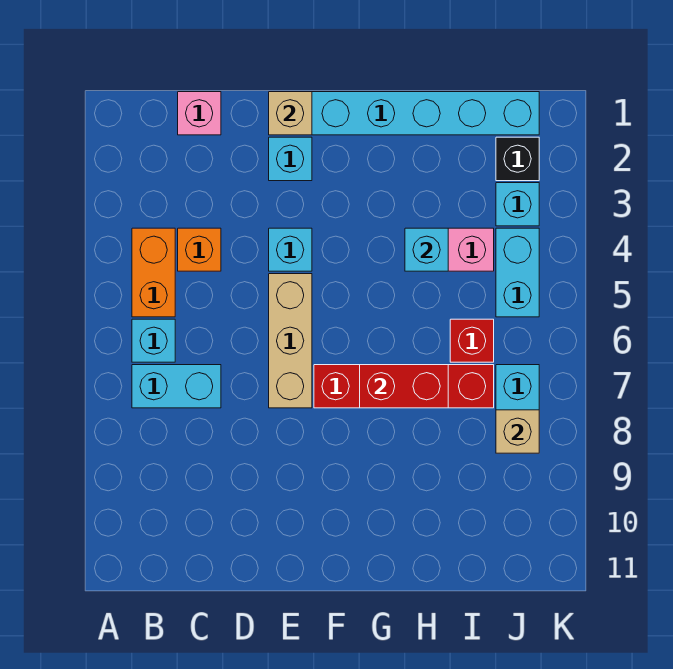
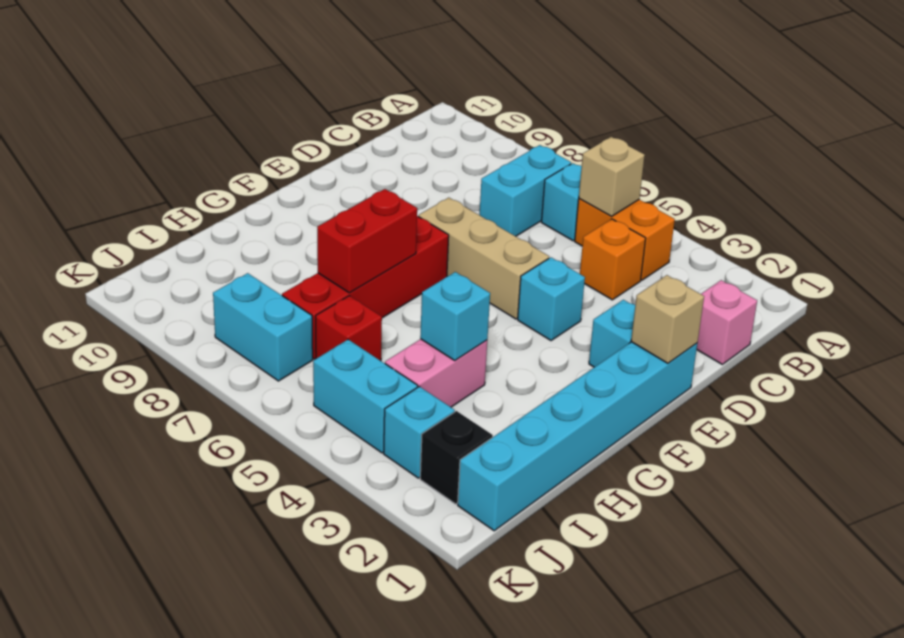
tan brick J8 level 2 -> tan brick B5 level 2

